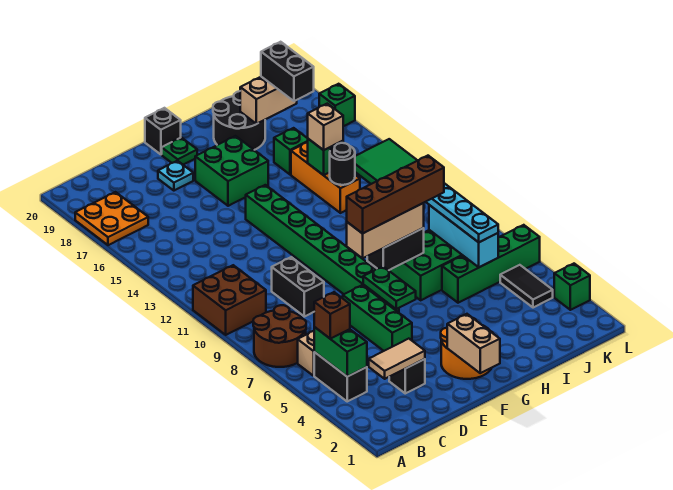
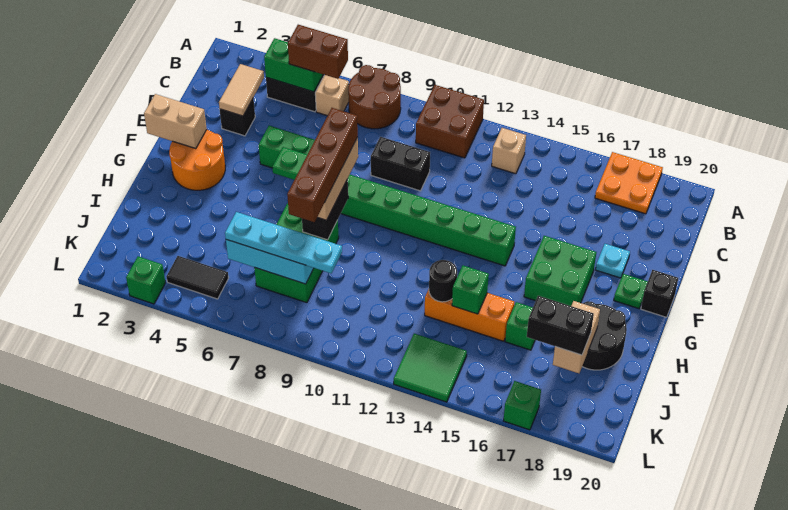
brown brick B5 level 3 -> brown brick B5:B6 level 3
green brick I6:L6 level 1 -> none
tan brick I14 level 3 -> tan brick B13 level 1

